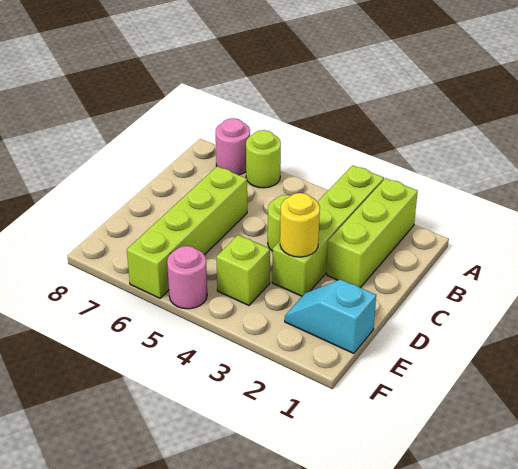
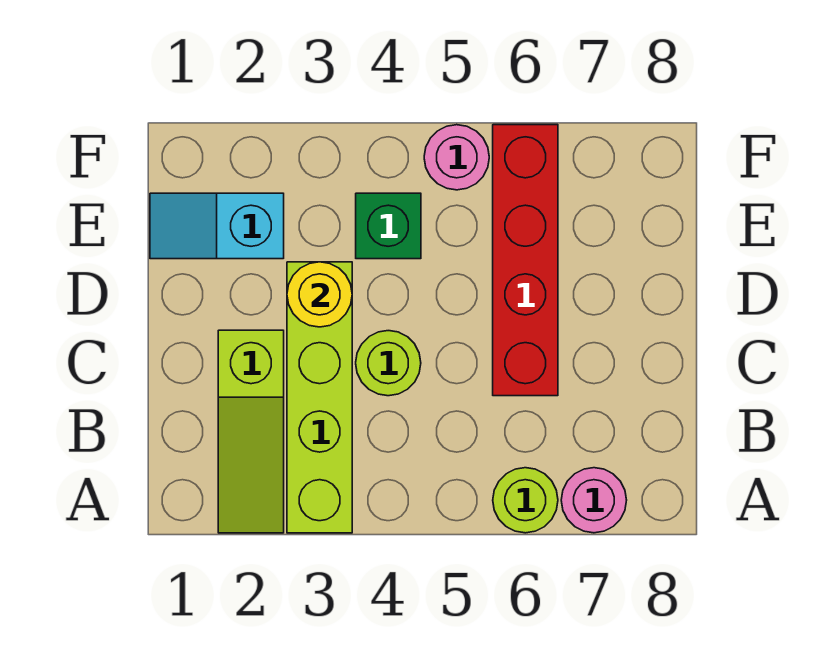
lime brick A2:C2 level 1 -> lime slope A2:C2 level 1 top C
lime brick C6:F6 level 1 -> red brick C6:F6 level 1
cyan slope E1:E2 level 1 top 1 -> cyan slope E1:E2 level 1 top 2
lime brick E4 level 1 -> green brick E4 level 1

